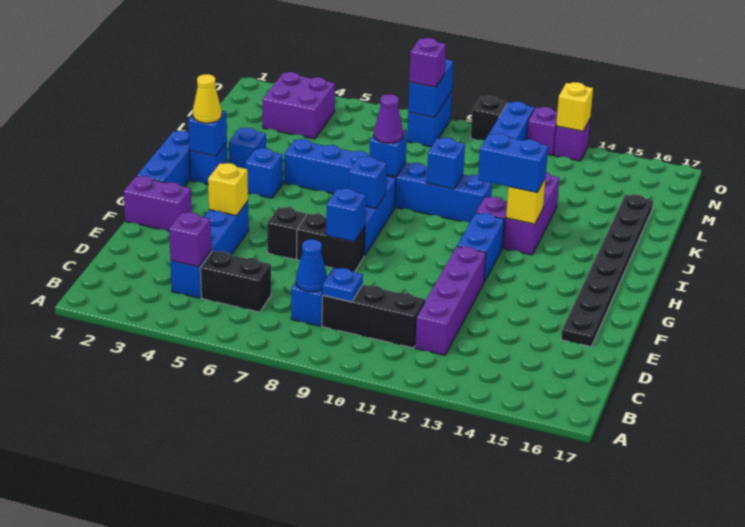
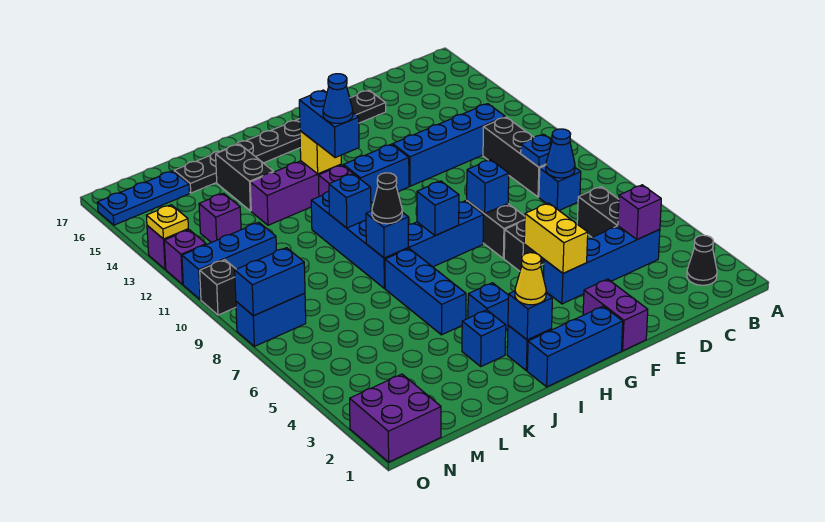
none -> black cone B2 level 1
purple brick C12:F12 level 1 -> blue brick C12:F12 level 1
yellow brick F4 level 2 -> yellow brick F4:F5 level 2
none -> blue cone I12 level 4
purple cone J8 level 3 -> black cone J8 level 3
none -> black brick K14:K15 level 1
purple brick M3:N4 level 1 -> purple brick N1:O2 level 1
none -> blue plate M16:O16 level 1
purple brick N8 level 3 -> purple brick M13 level 1
yellow brick O13 level 2 -> yellow plate O13 level 2

